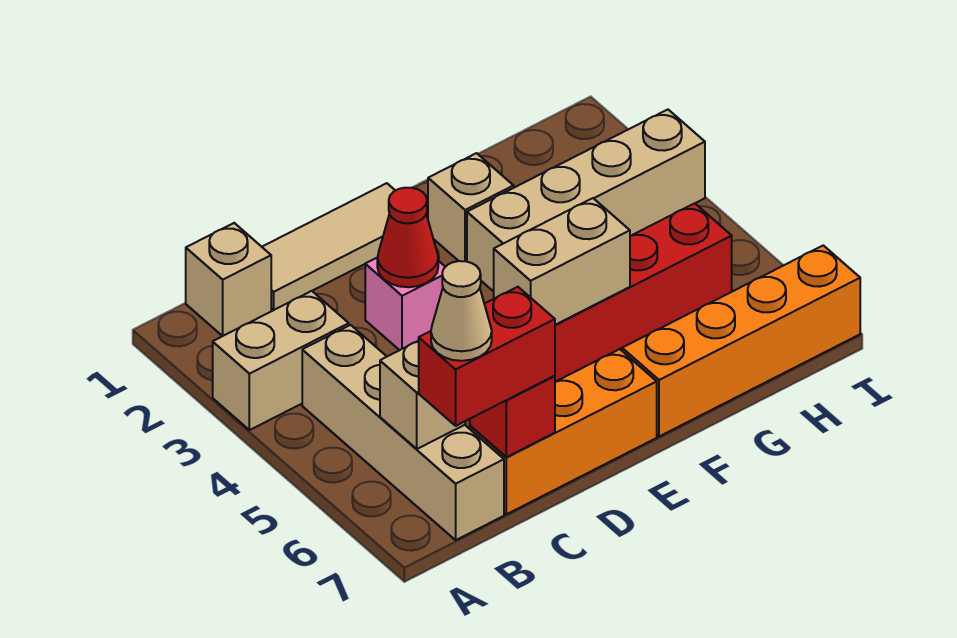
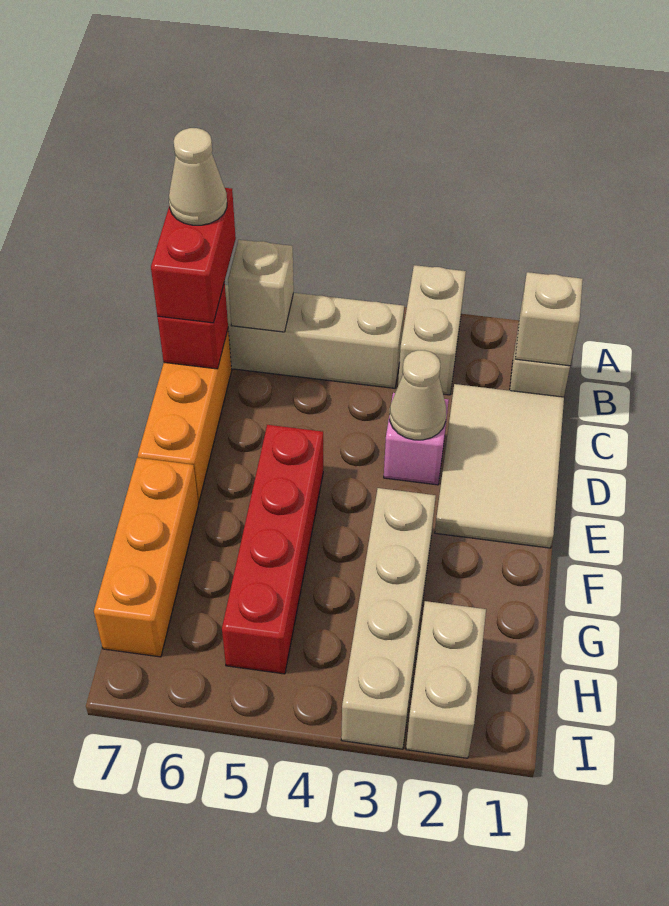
tan tile C1:E1 level 1 -> tan tile C1:E2 level 1
red cone D3 level 2 -> tan cone D3 level 2
tan brick E5:F5 level 2 -> tan brick H2:I2 level 1
tan brick F2 level 1 -> tan brick B1 level 2
orange brick F7:I7 level 1 -> orange brick F7:H7 level 1

